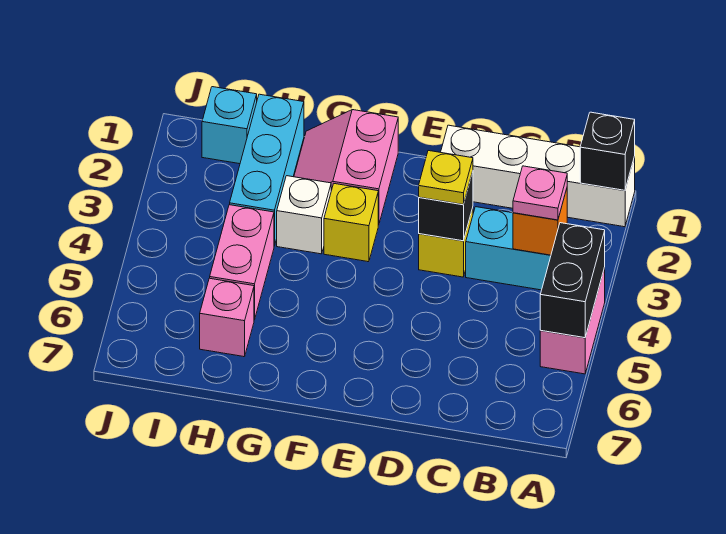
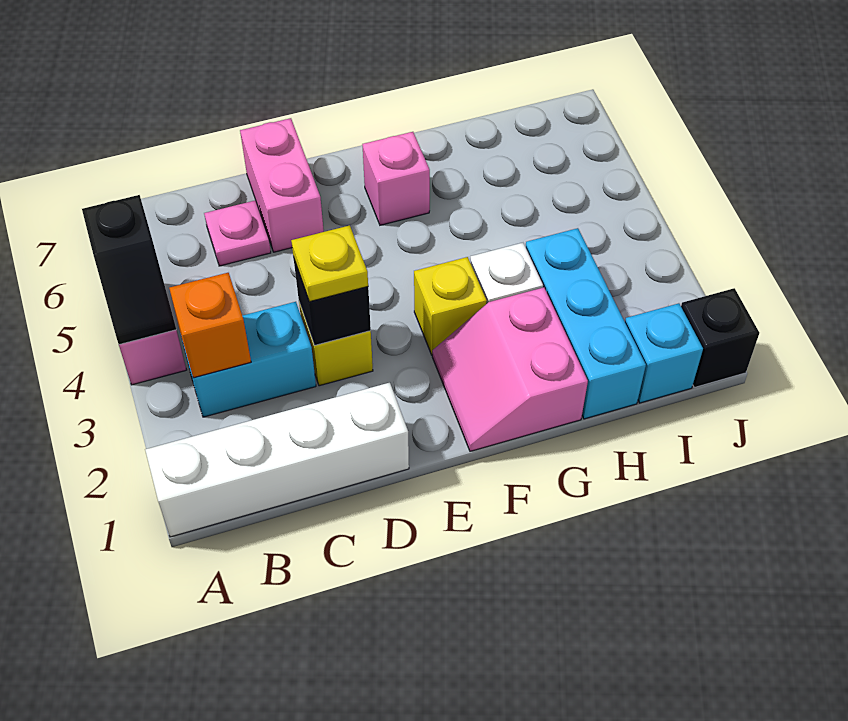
black brick A1 level 2 -> black brick J1 level 1
black brick A4:A5 level 2 -> black slope A4:A5 level 2 top 5
pink plate B3 level 3 -> pink plate C6 level 1
pink slope F1:G2 level 1 top F -> pink slope F1:G2 level 1 top G
pink brick H4:H5 level 1 -> pink brick D6:D7 level 1
pink brick H6 level 1 -> pink brick F6 level 1

